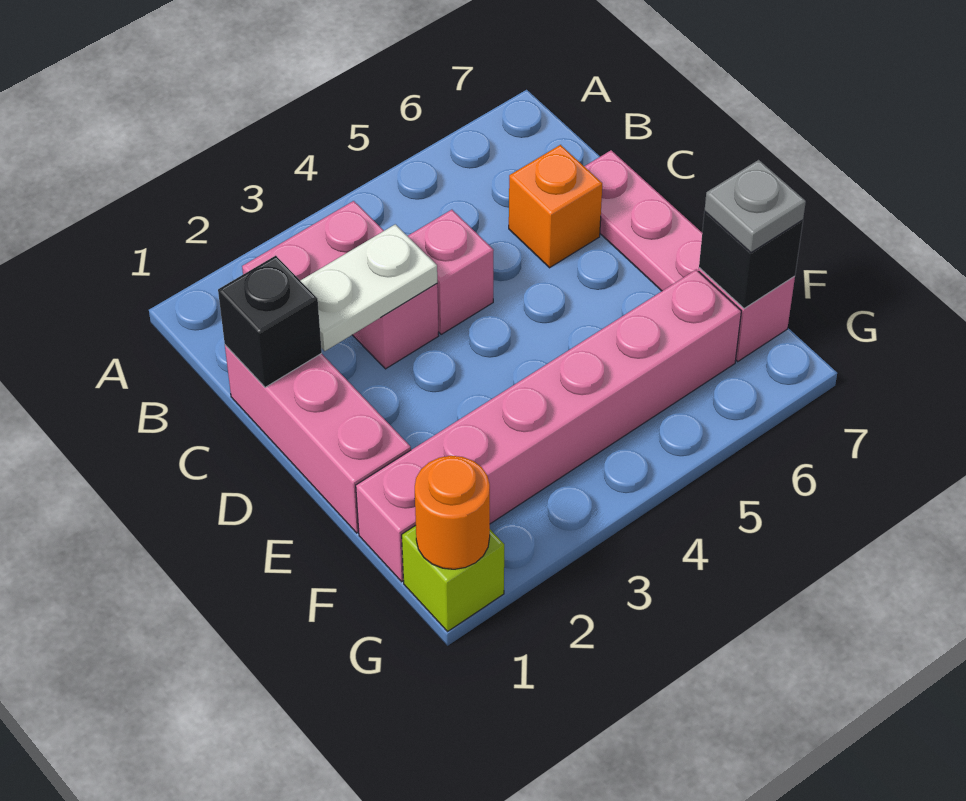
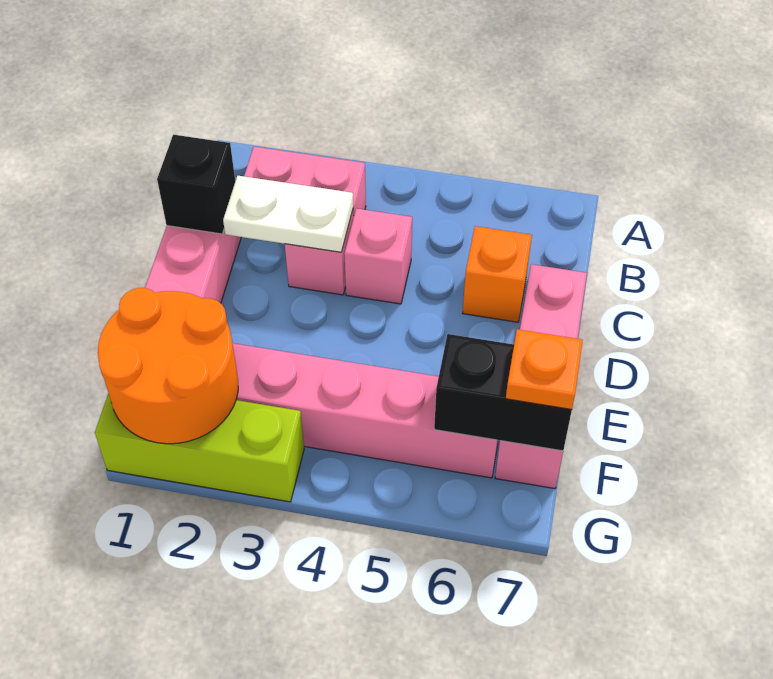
black brick F7 level 2 -> black brick F6:F7 level 2
grey plate F7 level 3 -> orange plate F7 level 3
lime brick G1 level 1 -> lime brick G1:G3 level 1
orange round brick G1 level 2 -> orange round brick F1:G2 level 2

